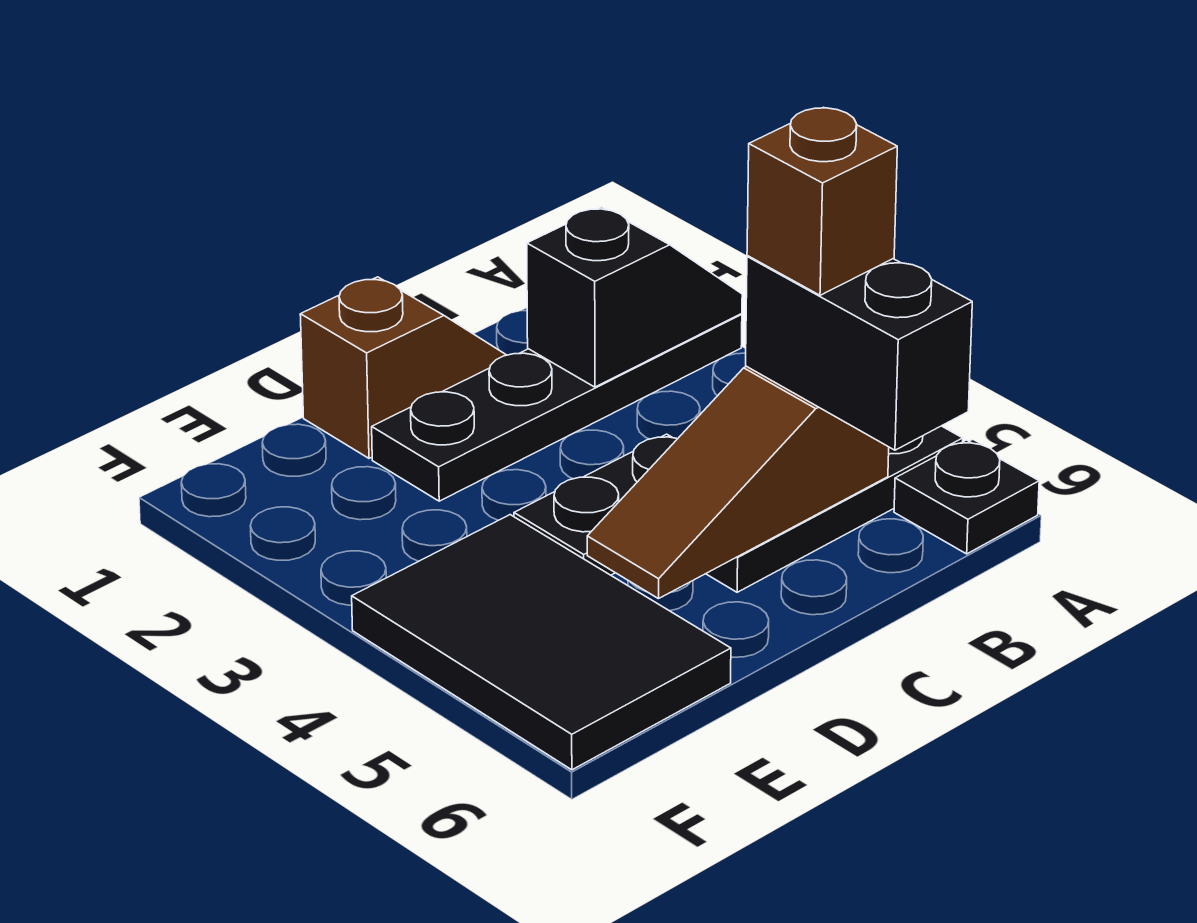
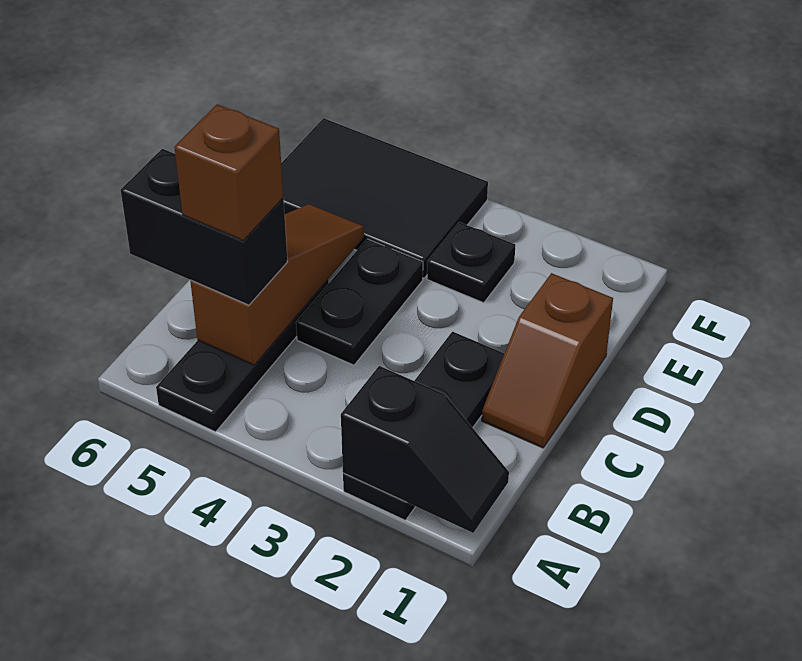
black plate A2:D2 level 1 -> black plate A2:C2 level 1
black slope A2:B2 level 2 top B -> black slope A1:A2 level 2 top 2
black plate A6 level 1 -> black plate E3 level 1

